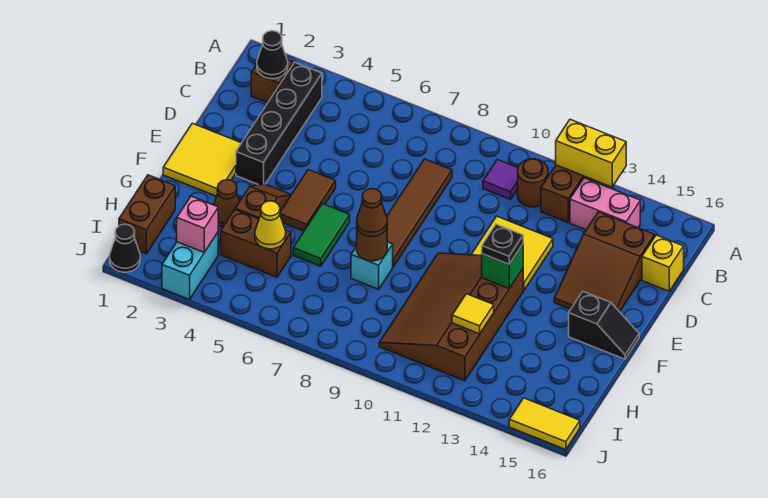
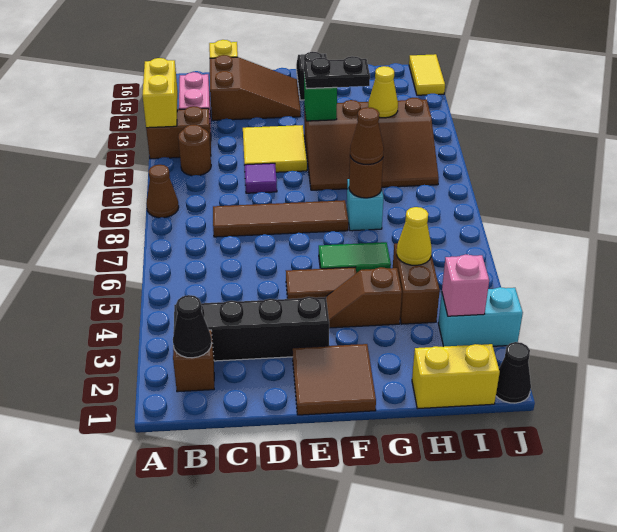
purple tile B10 level 1 -> purple tile D10 level 1
yellow tile E1:F2 level 1 -> brown tile E1:F2 level 1
black plate F12 level 3 -> black plate F12:G12 level 3
brown cone G3 level 1 -> brown cone A9 level 1
brown brick H1:I1 level 1 -> yellow brick H1:I1 level 1
yellow tile H12 level 2 -> yellow cone H12 level 2

